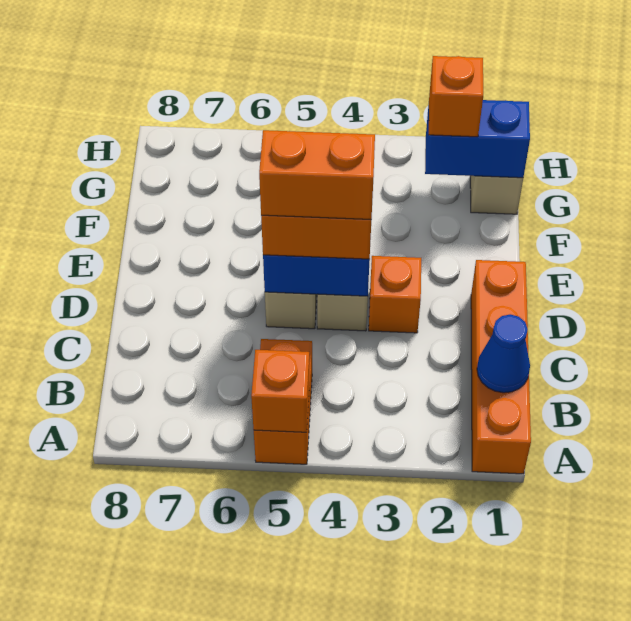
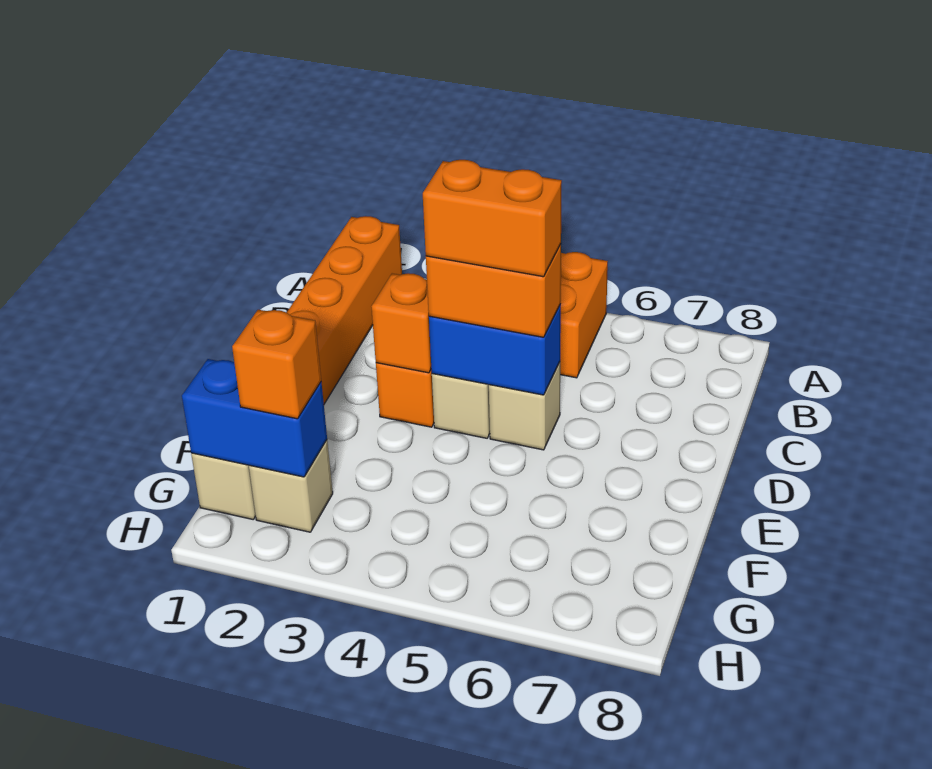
orange brick A5 level 2 -> orange brick D3 level 2
blue cone B1 level 2 -> none
none -> tan brick G2 level 1

